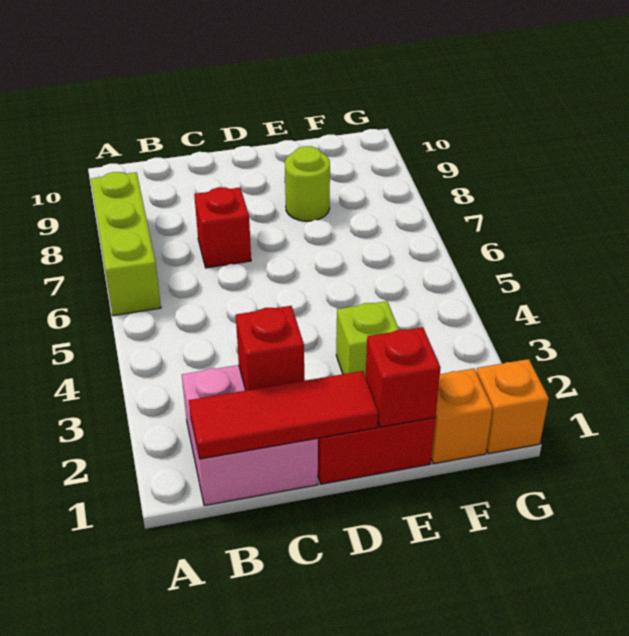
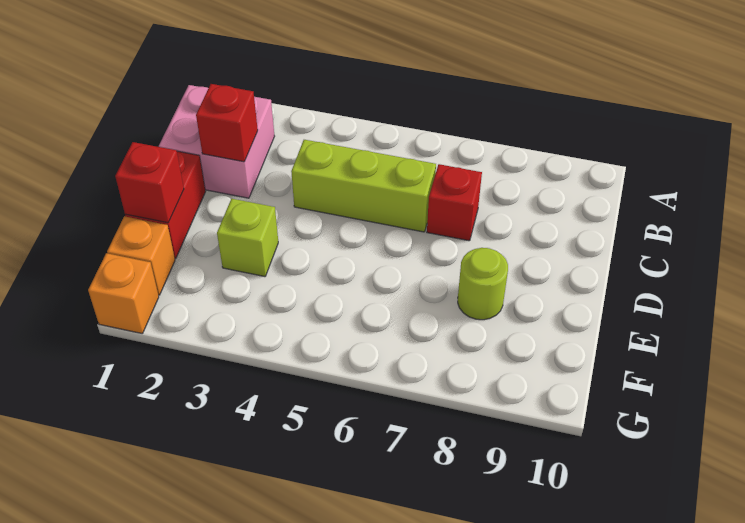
lime brick A6:A8 level 1 -> lime brick C4:C6 level 1
red tile B1:D1 level 2 -> none

